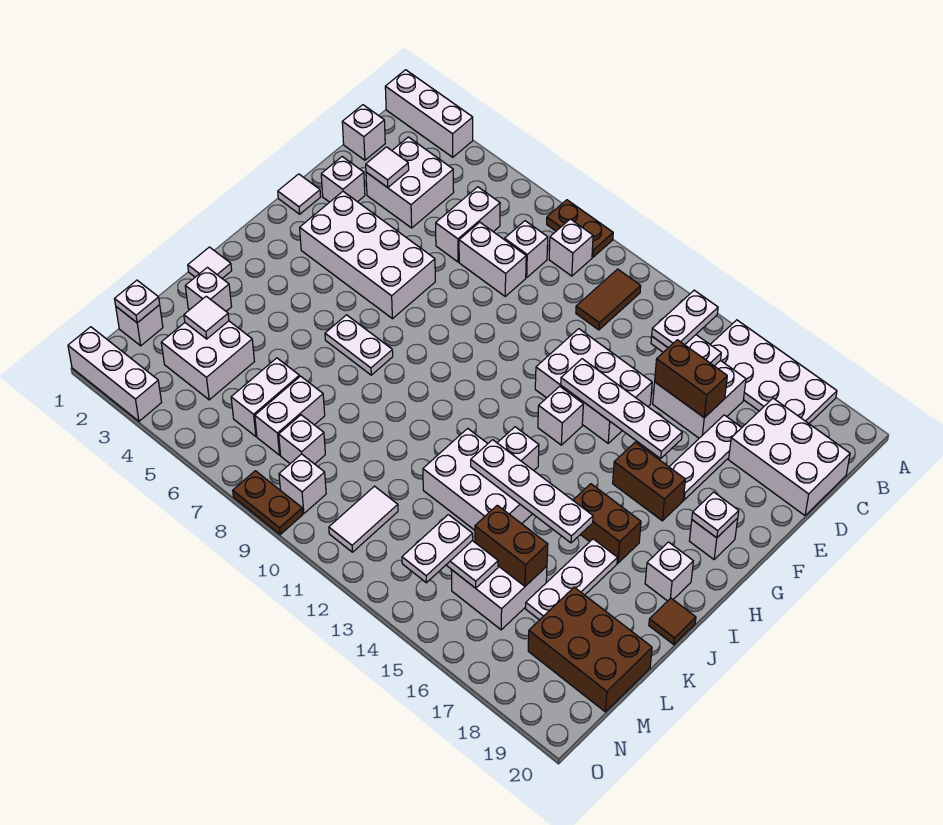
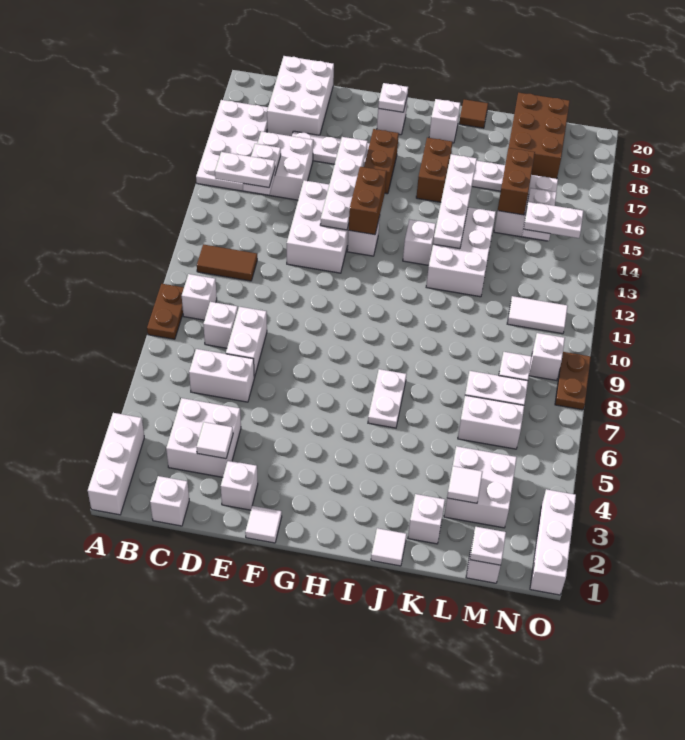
brown brick D15:D16 level 2 -> brown brick G13:G14 level 2
white brick F3:G6 level 1 -> none

